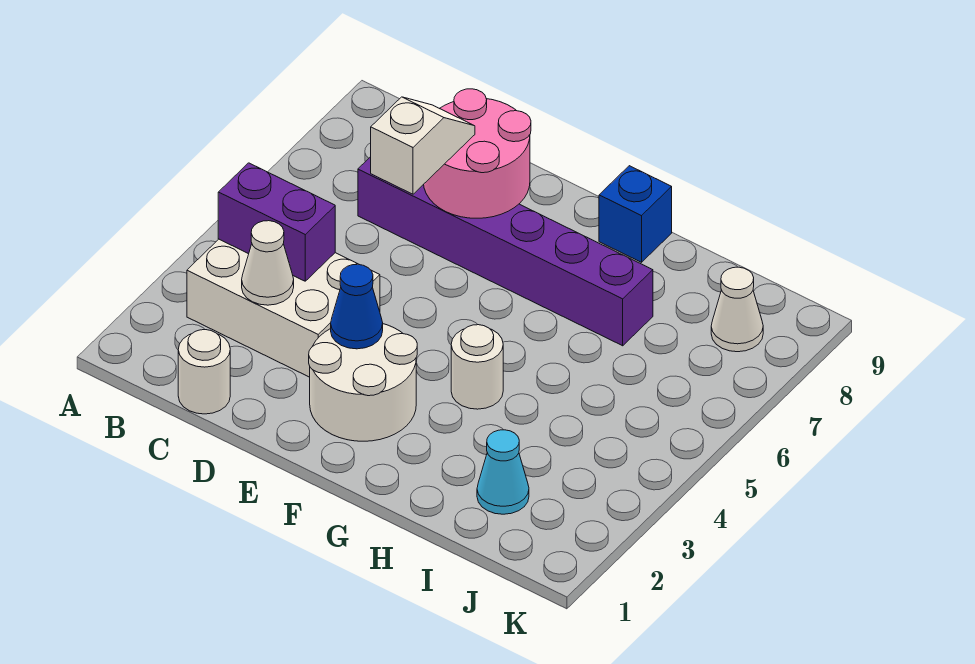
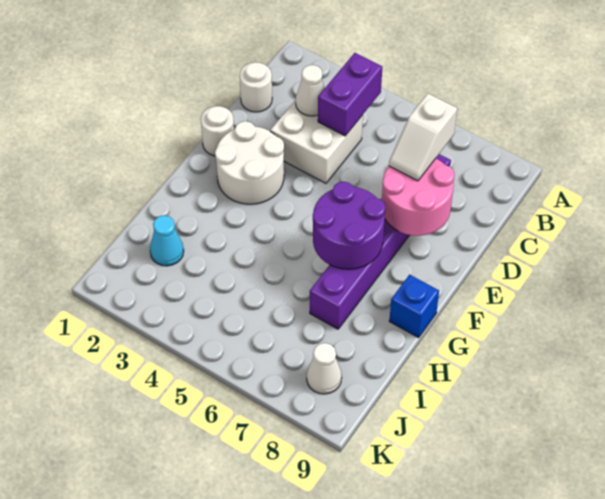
white brick B3:D4 level 1 -> white brick C3:D4 level 1
white slope D6:D7 level 3 top 6 -> white slope C7:D7 level 3 top C
blue cone E3 level 2 -> none
none -> purple round brick F6:G7 level 2
white round brick G4 level 1 -> white round brick E1 level 1

